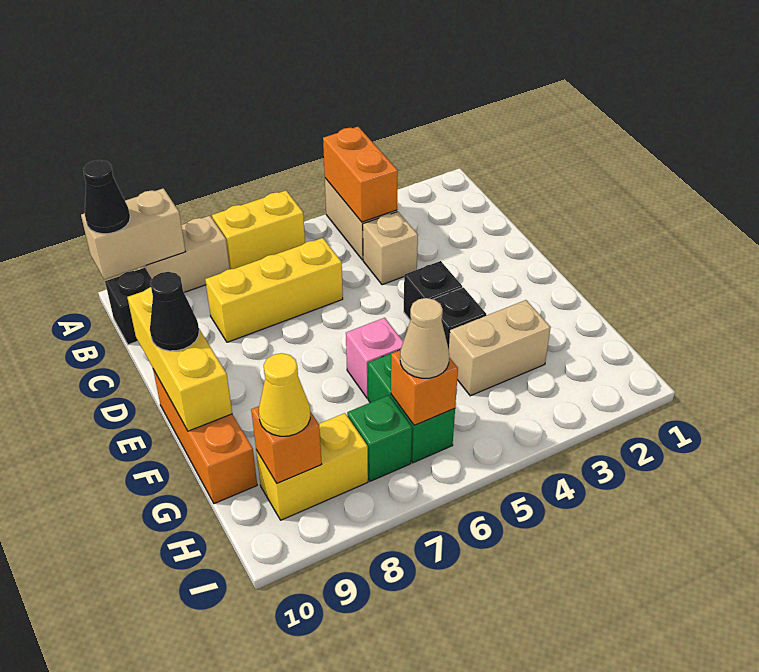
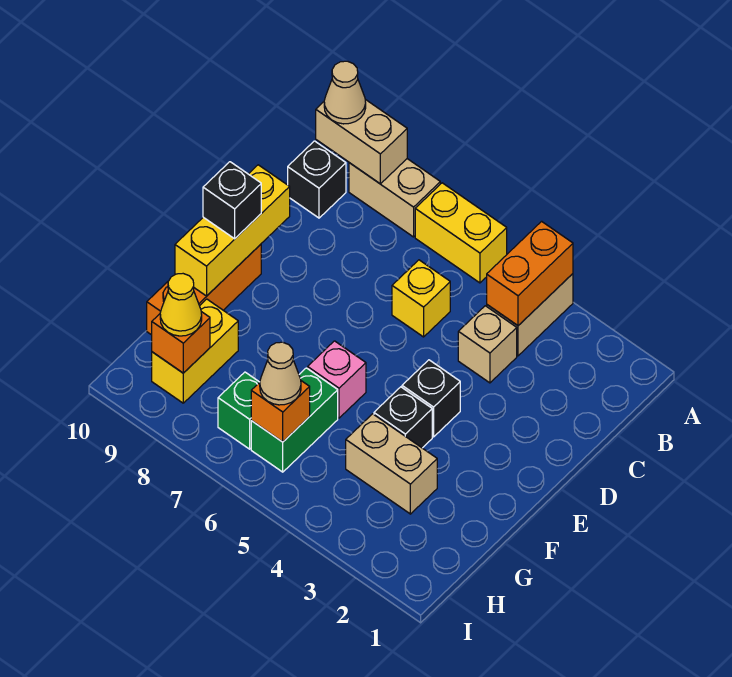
black cone A10 level 3 -> tan cone A10 level 3
yellow brick C6:C8 level 1 -> yellow brick C6 level 1
black cone E10 level 3 -> black brick E10 level 3
yellow brick H8:H9 level 1 -> yellow brick G9:H9 level 1

